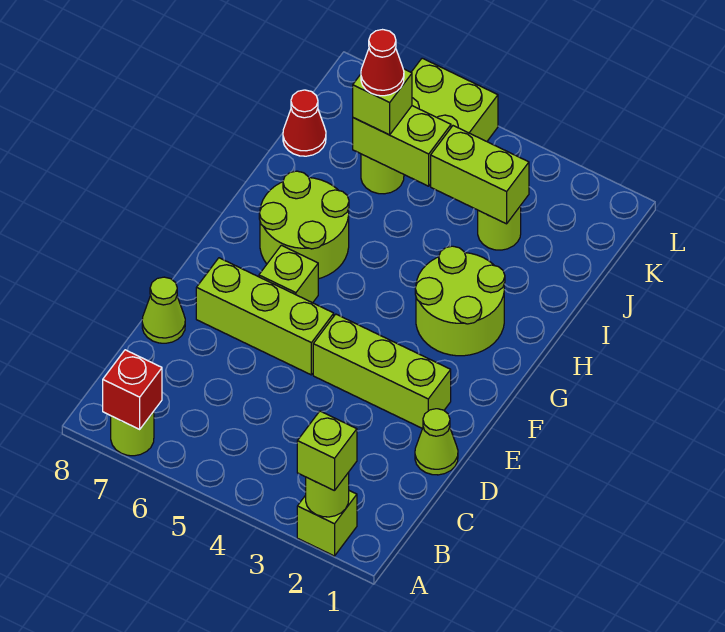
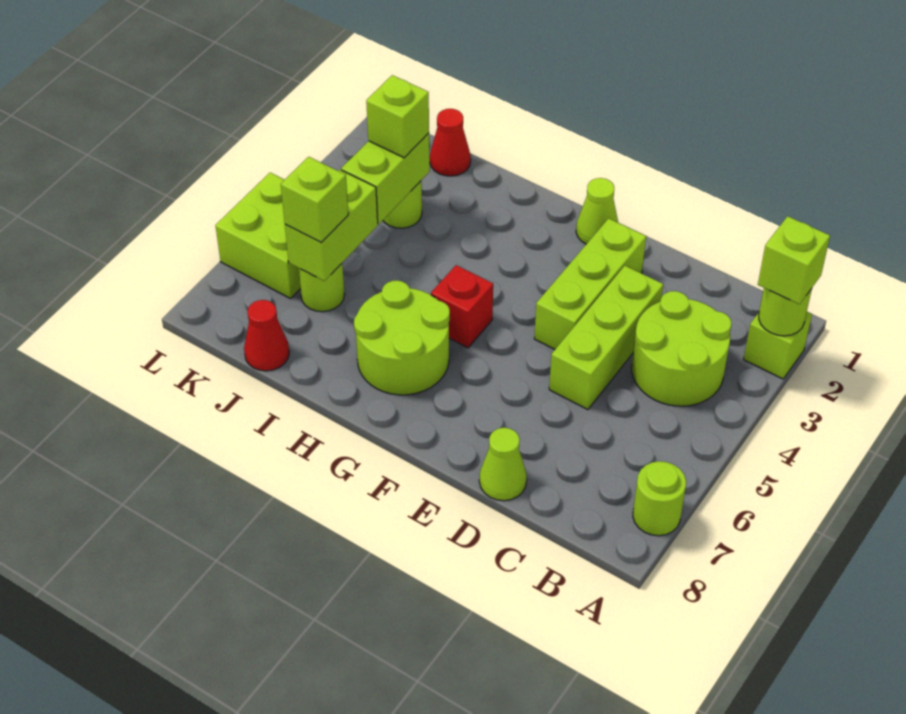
red brick A7 level 2 -> red brick G5 level 1
lime cone D1 level 1 -> lime cone F1 level 1
lime brick E5:E7 level 1 -> lime brick D3:D5 level 1
lime brick F6 level 1 -> lime brick J3 level 3
lime round brick G2:H3 level 1 -> lime round brick B3:C4 level 1
red cone J6 level 4 -> red cone J1 level 1

